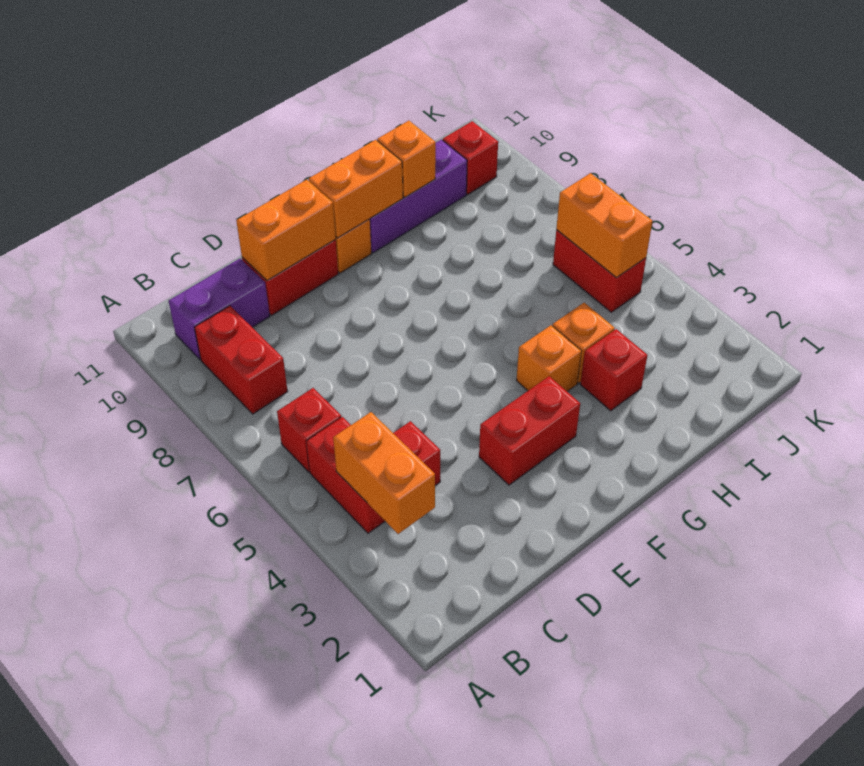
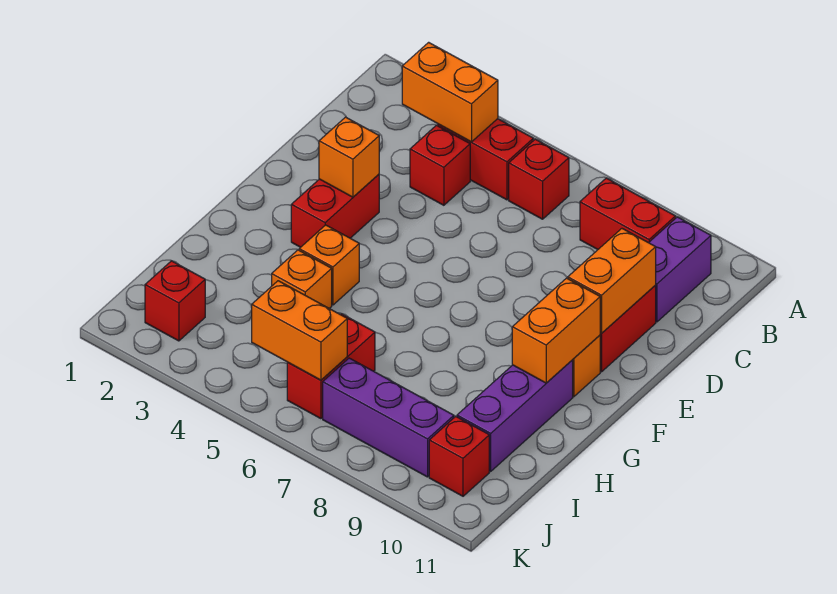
red brick H3 level 1 -> red brick J2 level 1
orange brick H10 level 2 -> orange brick E3 level 2
red brick J5:J6 level 1 -> red brick I6:J6 level 1
none -> purple brick J7:J9 level 1

